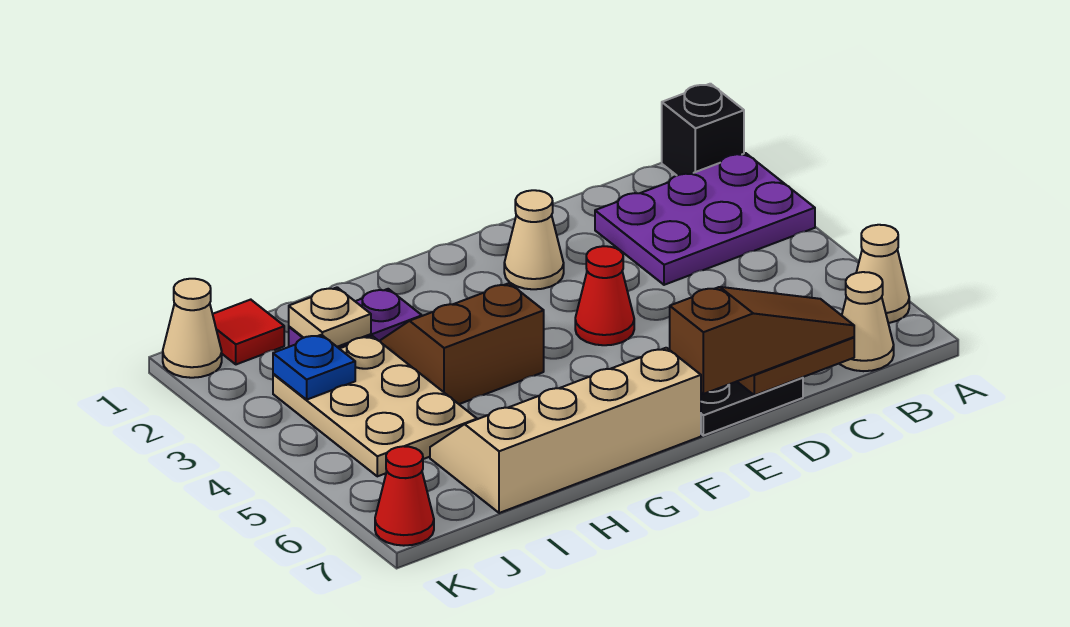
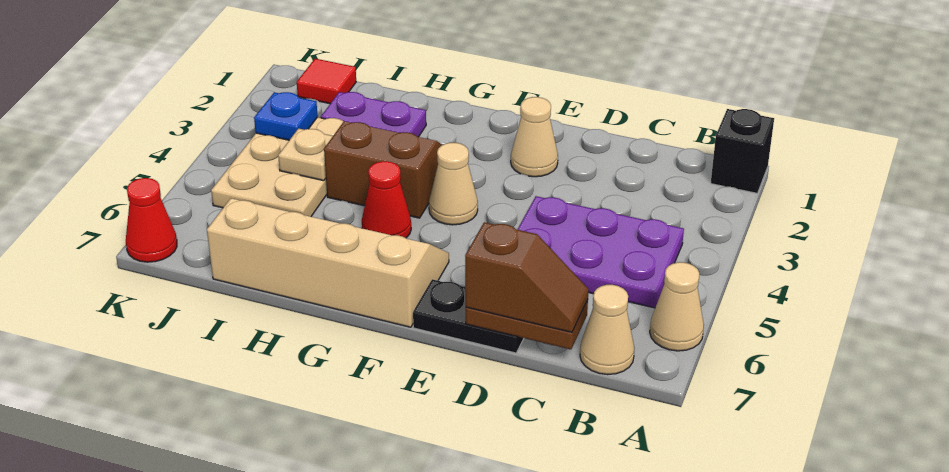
purple plate A2:C3 level 1 -> purple plate B4:D5 level 1
brown slope C7:E7 level 3 top E -> brown slope C7:D7 level 3 top D
red cone E4 level 1 -> red cone G5 level 1
tan plate I2 level 2 -> tan plate I4 level 2
tan cone K1 level 1 -> tan cone F4 level 1

